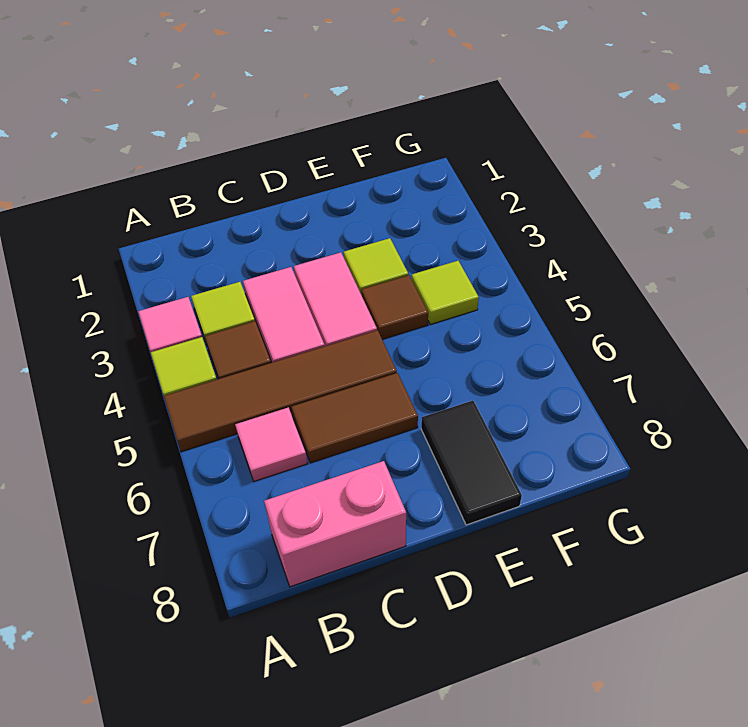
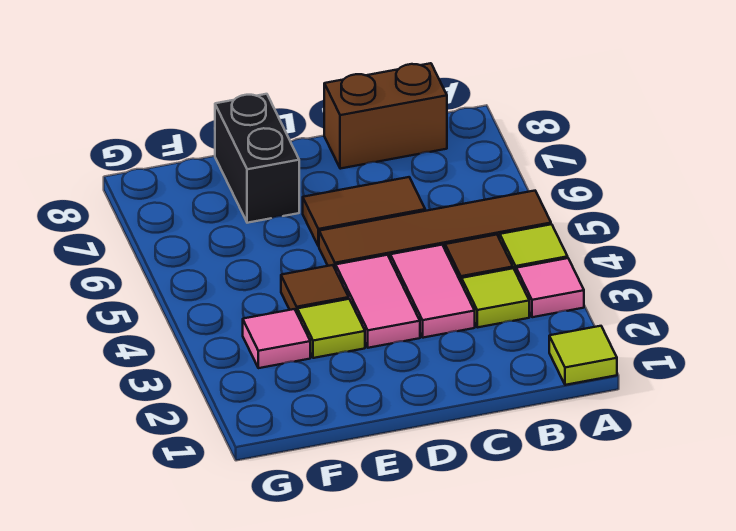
pink tile B6 level 1 -> pink tile F3 level 1
pink brick B8:C8 level 1 -> brown brick B8:C8 level 1
black tile E7:E8 level 1 -> black brick E7:E8 level 1
lime tile F4 level 1 -> lime tile A1 level 1

